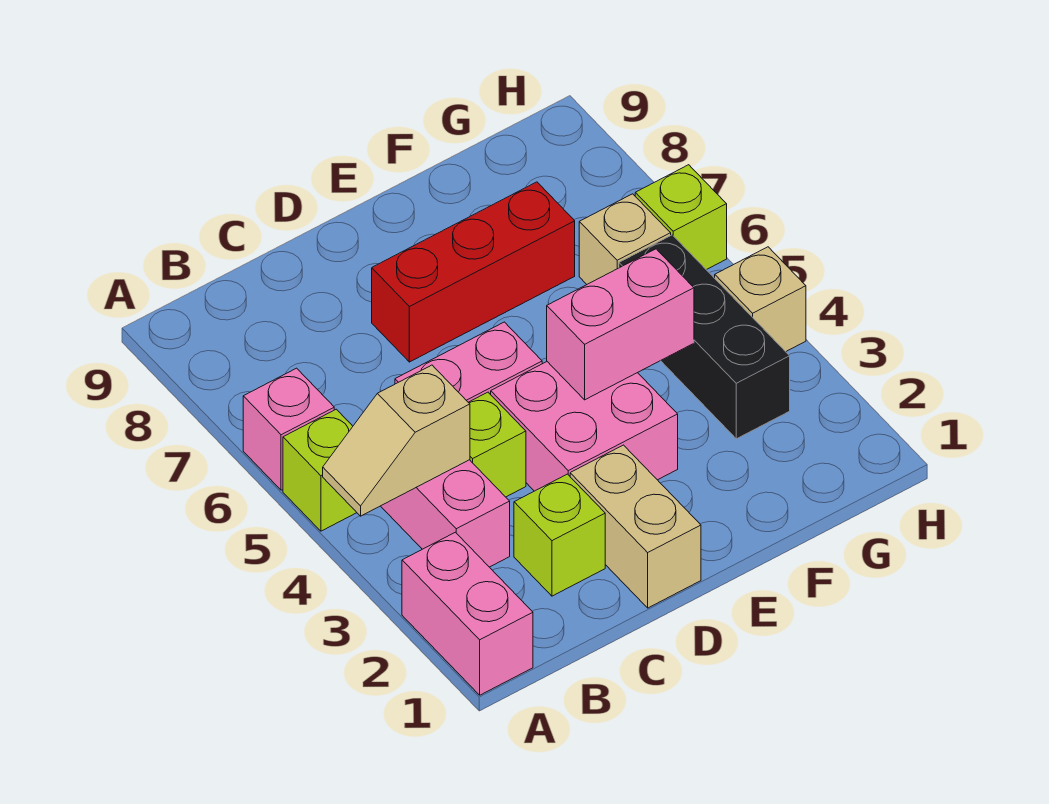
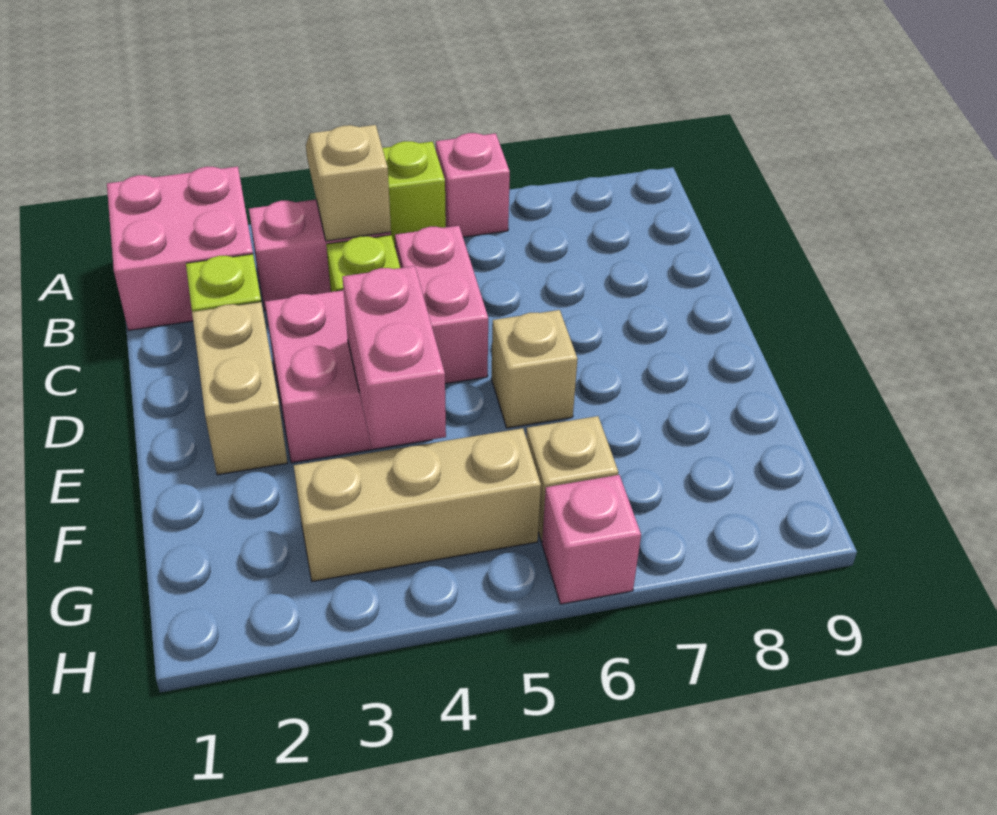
pink brick A1:A2 level 1 -> pink brick A1:B2 level 1
tan brick D1:D2 level 1 -> tan brick D2:E2 level 1
red brick D7:F7 level 1 -> none
black brick G3:G5 level 1 -> tan brick G3:G5 level 1
tan brick H4 level 1 -> tan brick E6 level 1
lime brick H6 level 1 -> pink brick H6 level 1

